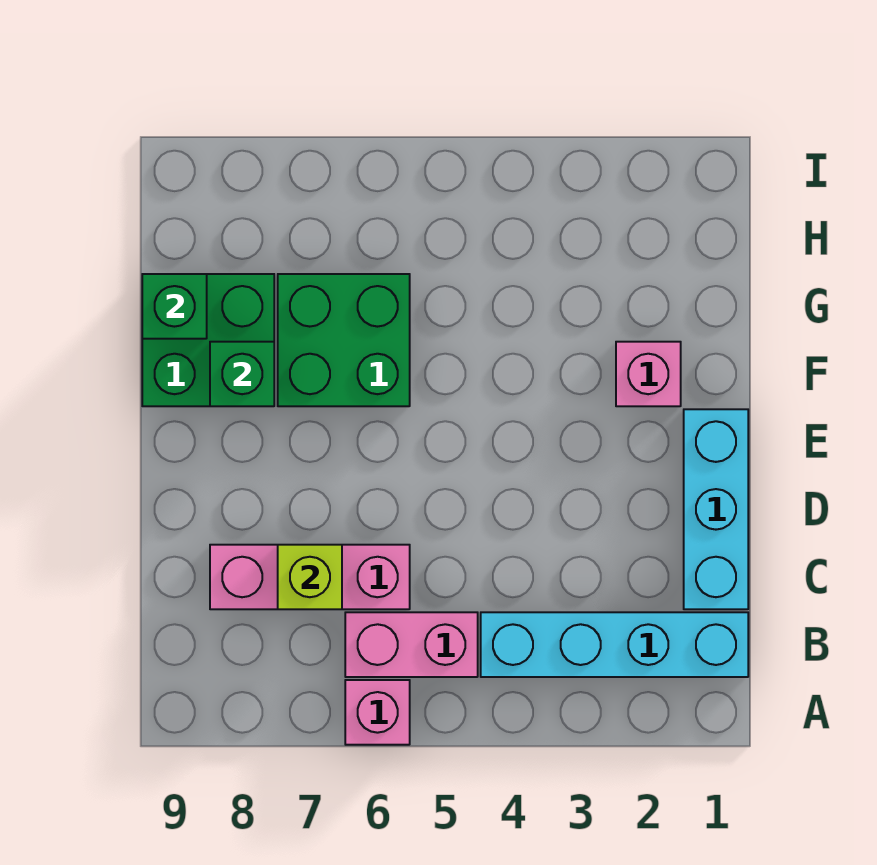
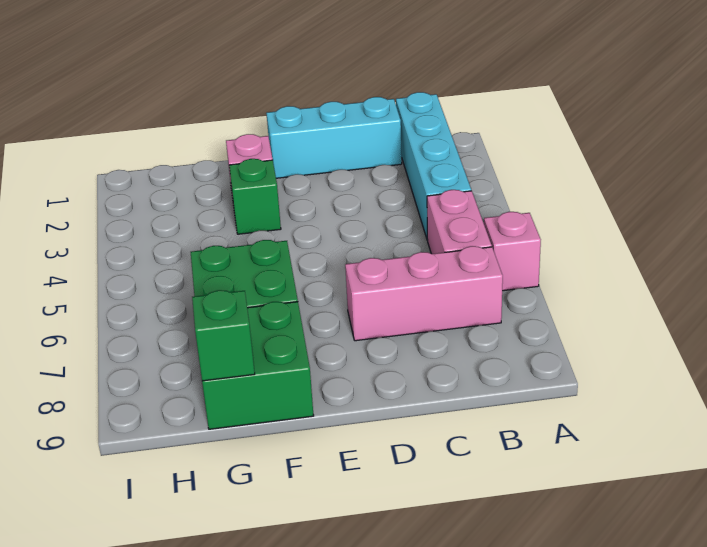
pink brick C6:C8 level 1 -> pink brick B7:D7 level 1
lime brick C7 level 2 -> none
green brick F8 level 2 -> green brick F3 level 1

